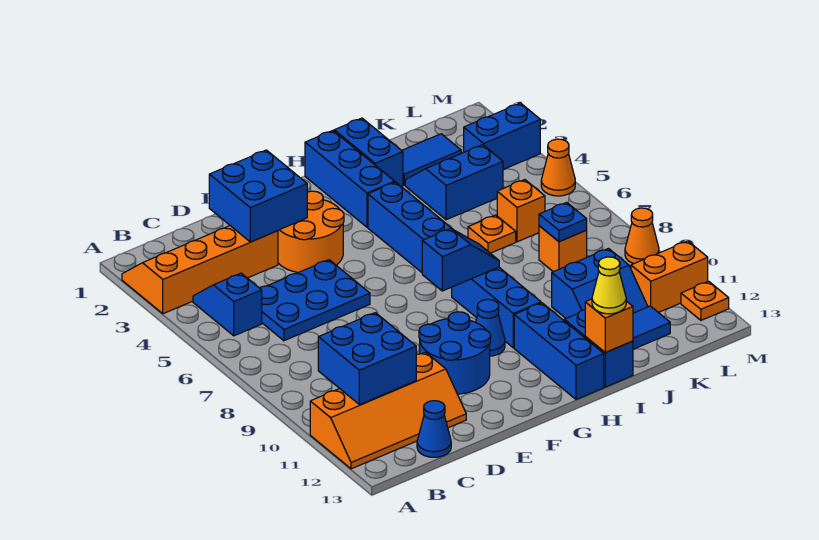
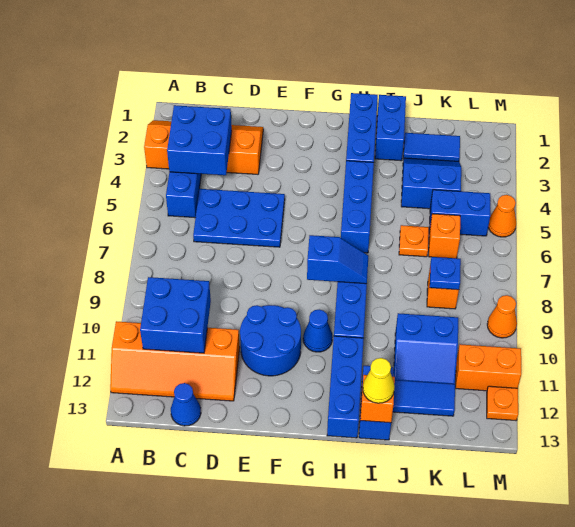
blue brick D2:E3 level 2 -> blue brick B3:C4 level 2
orange round brick E3:F4 level 1 -> none
blue brick L3:M3 level 1 -> blue brick K5:L5 level 1

